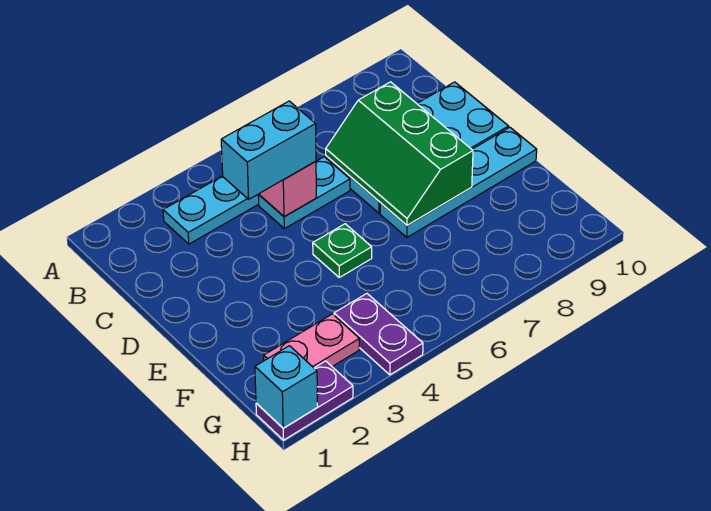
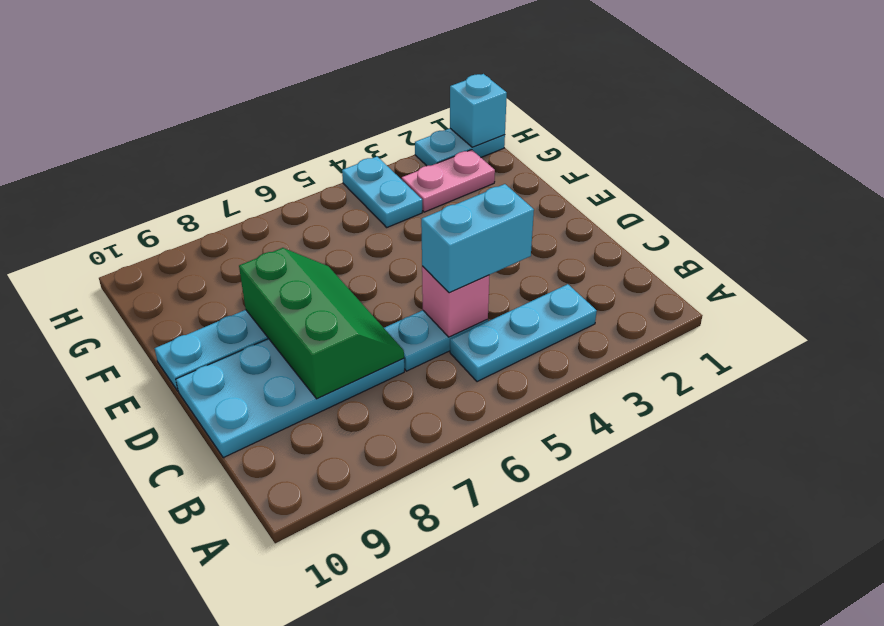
green plate E5 level 1 -> none
purple plate G4:H4 level 1 -> cyan plate G4:H4 level 1
purple plate H1:H2 level 1 -> cyan plate H1:H2 level 1

